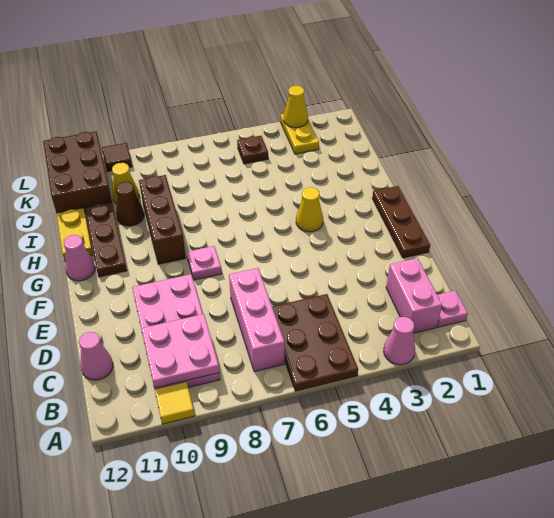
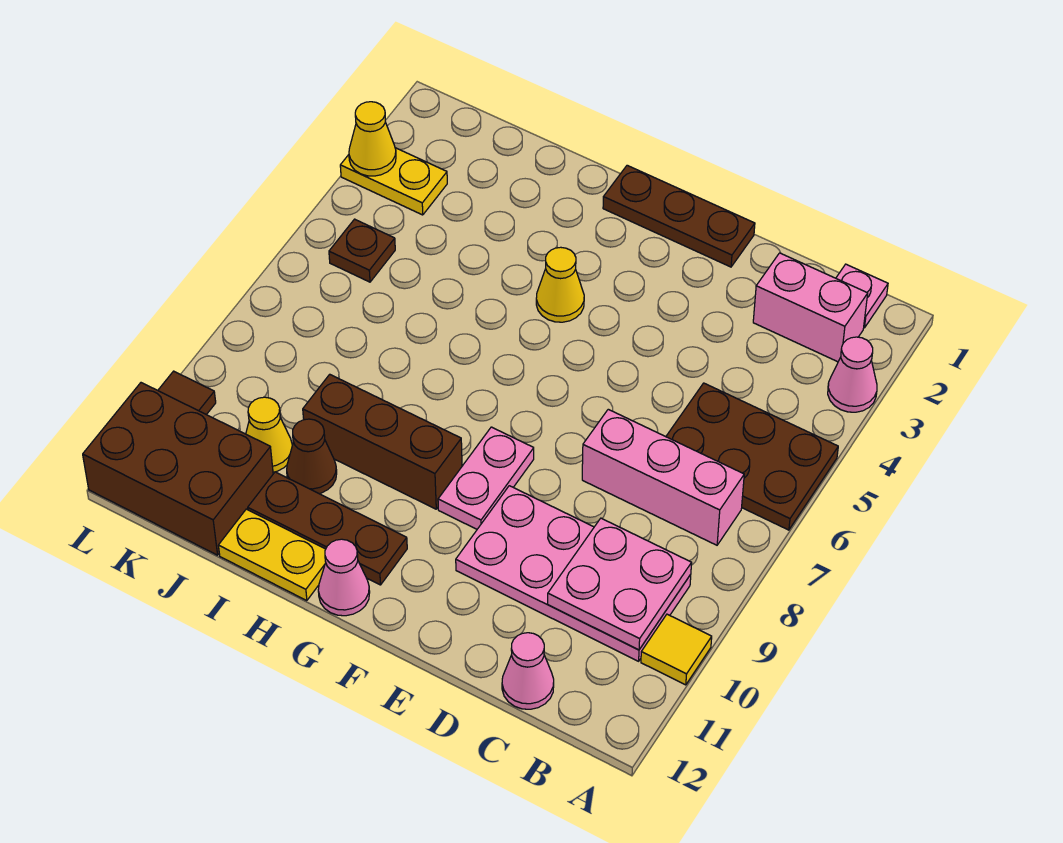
pink plate F8 level 1 -> pink plate F8:F9 level 1

